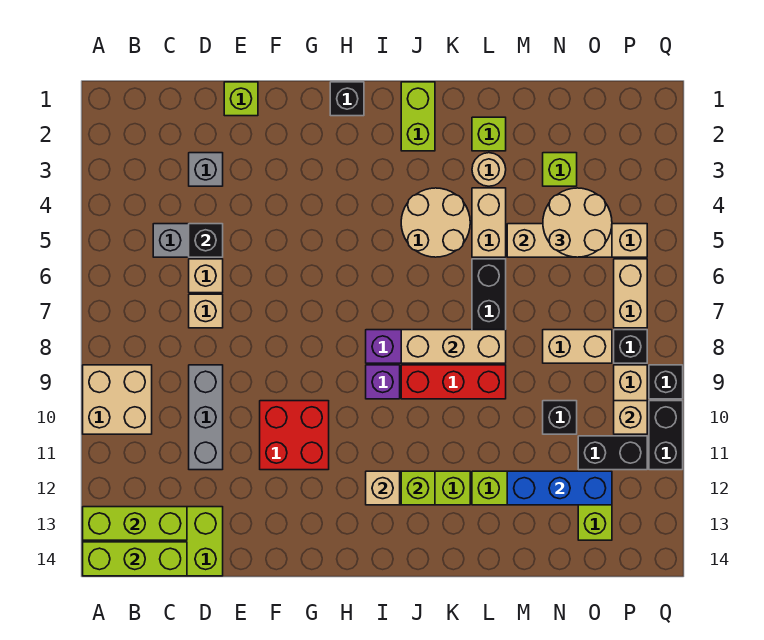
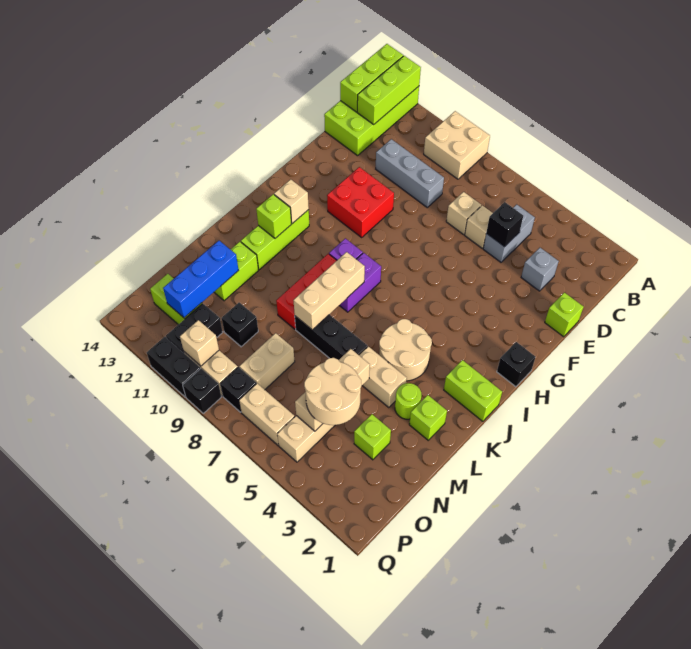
tan round brick L3 level 1 -> lime round brick L3 level 1

